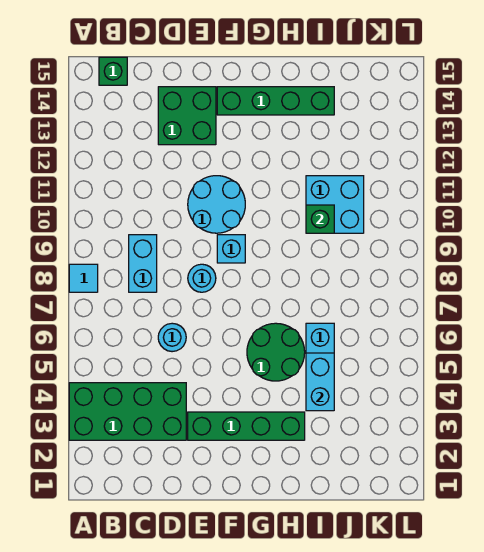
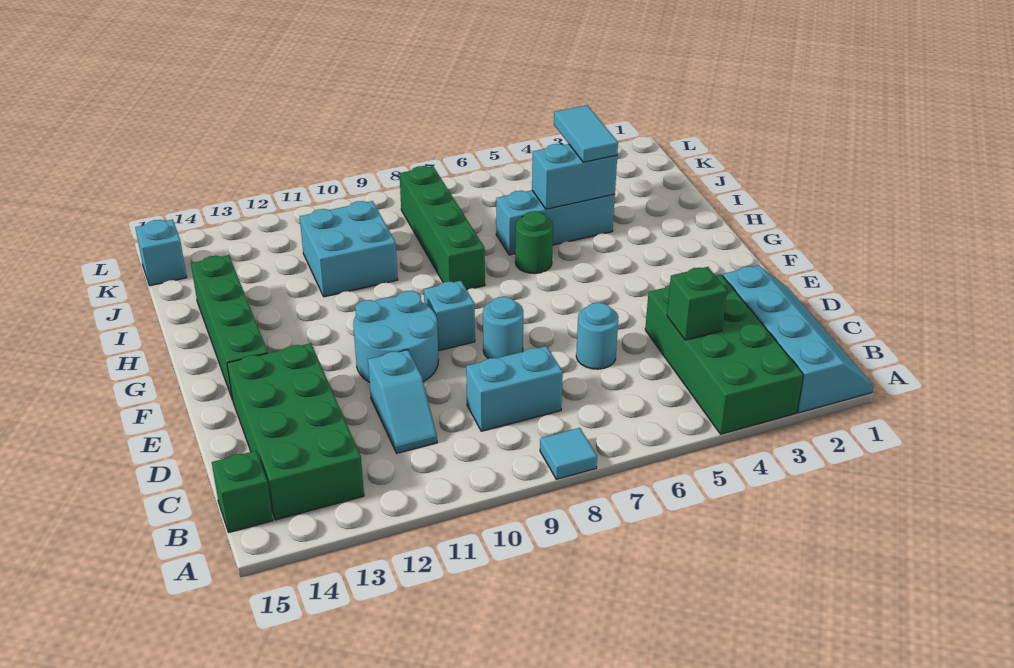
none -> cyan slope A1:D2 level 1 top 2
none -> cyan slope C11:D11 level 1 top D
green brick D13:E14 level 1 -> green brick B13:E14 level 1
green brick E3:H3 level 1 -> green brick H8:K8 level 1
green round brick G5:H6 level 1 -> green round brick H6 level 1
none -> cyan tile I4:J4 level 3
green brick I10 level 2 -> green brick C4 level 2
none -> cyan brick K15 level 1

